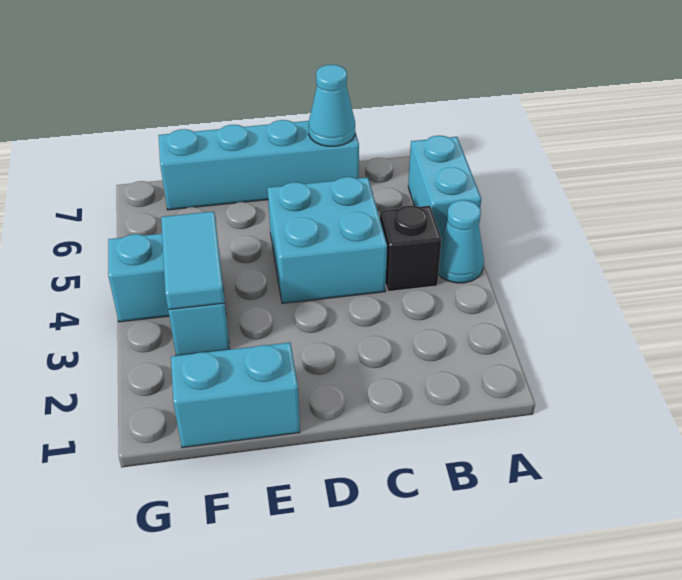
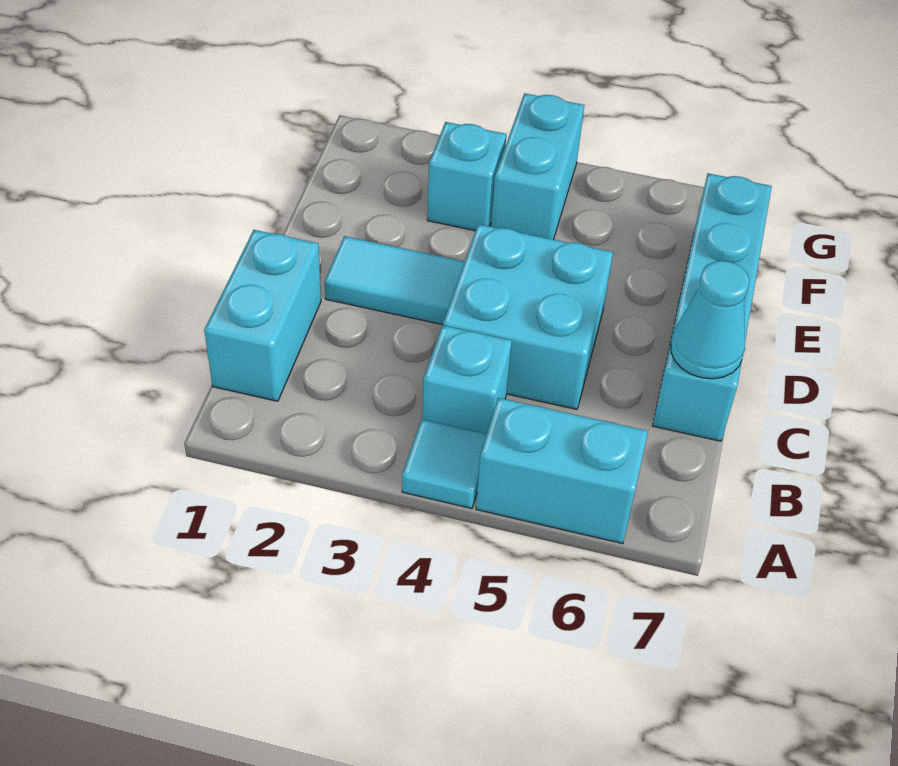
cyan cone A4 level 1 -> cyan tile A4 level 1
black brick B4 level 1 -> cyan brick B4 level 1
cyan brick E1:F1 level 1 -> cyan brick B1:C1 level 1
cyan tile F3:F4 level 2 -> cyan tile D2:D3 level 1

